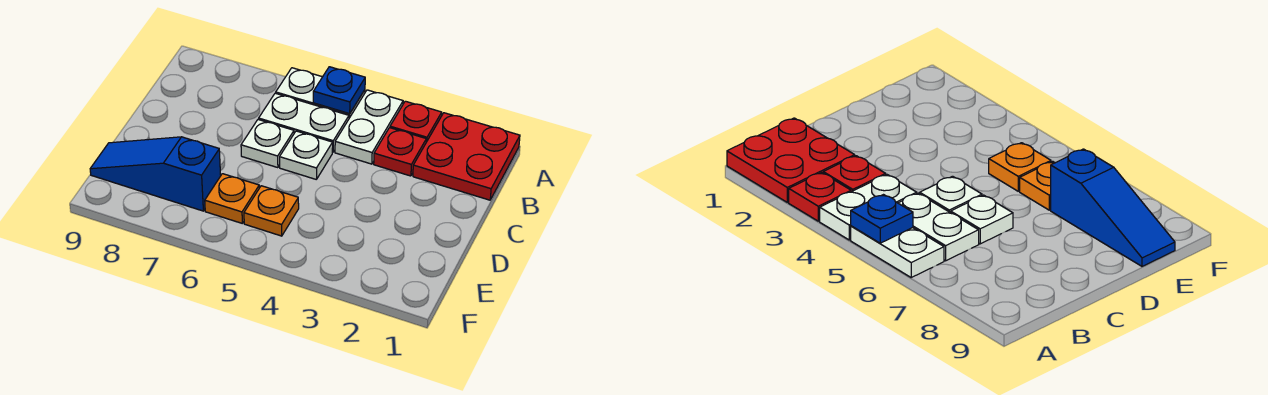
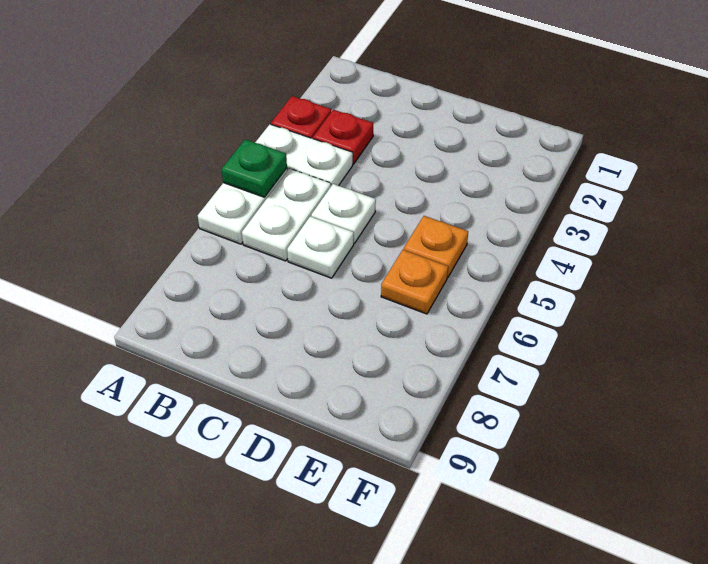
red plate A1:B2 level 1 -> none
blue plate A5 level 2 -> green plate A5 level 2
blue slope E7:E9 level 1 top 7 -> none

